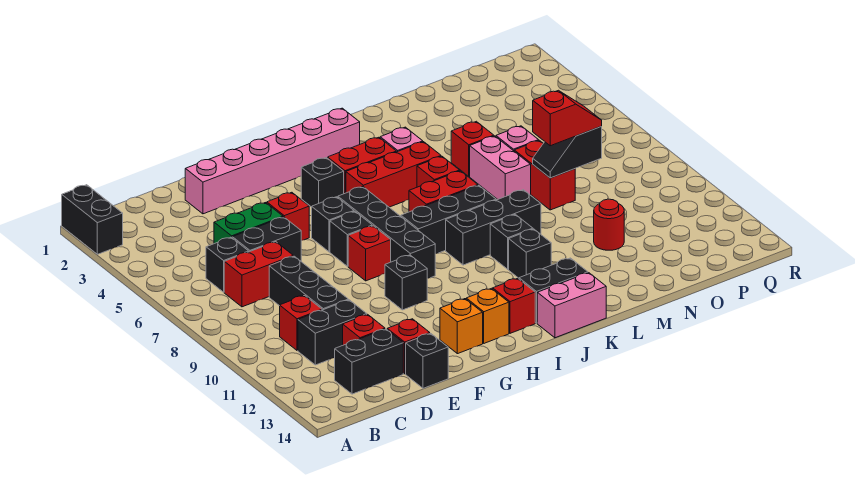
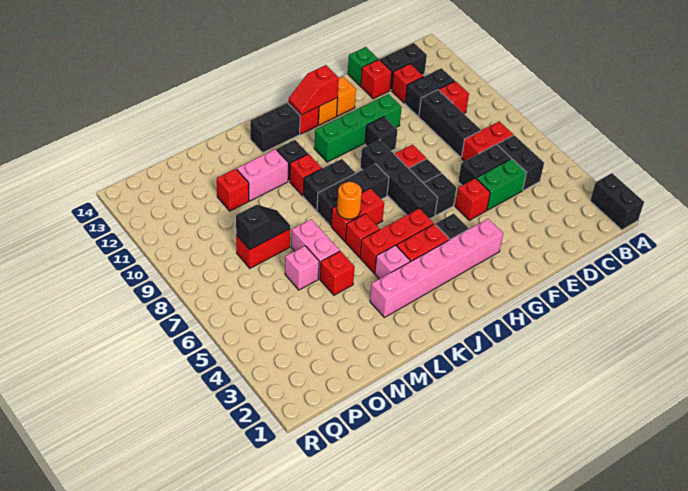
black brick C6 level 1 -> black brick C5:C6 level 1
pink brick E2:J2 level 1 -> pink brick G3:L3 level 1
black brick E14 level 1 -> green brick E14 level 1
none -> green brick F11:I11 level 1
black brick J9:L9 level 1 -> black brick J9:K9 level 1
pink brick J14:K14 level 1 -> pink brick L11:M11 level 1
none -> orange round brick K7 level 2
black brick K10 level 1 -> red brick K10 level 1
red brick N7:N8 level 1 -> red brick N8:O8 level 1
red slope N8:O8 level 3 top N -> red slope H13:I13 level 2 top H
red round brick N11 level 1 -> red brick N11 level 1

